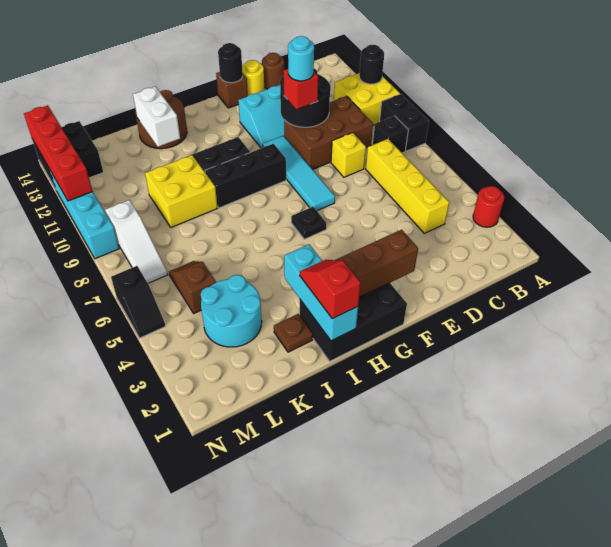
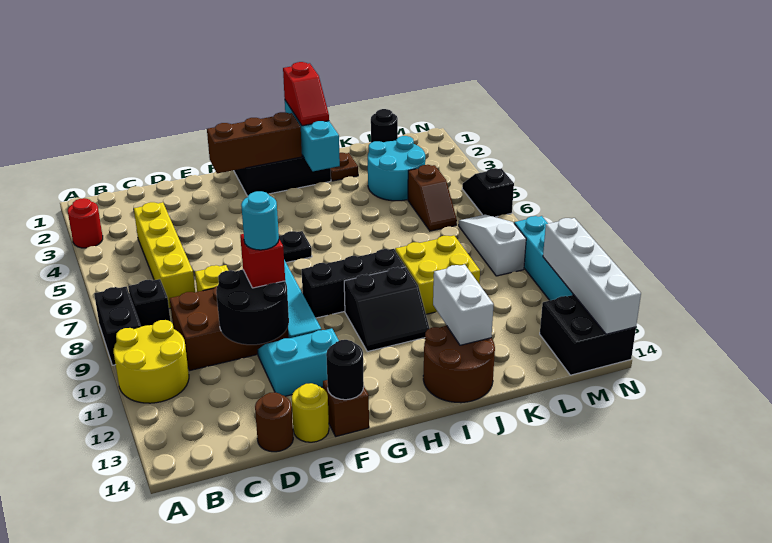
yellow brick A10:B11 level 1 -> yellow round brick A10:B11 level 1
black round brick A11 level 2 -> black round brick L1 level 1
red brick N11:N14 level 2 -> white brick N11:N14 level 2

